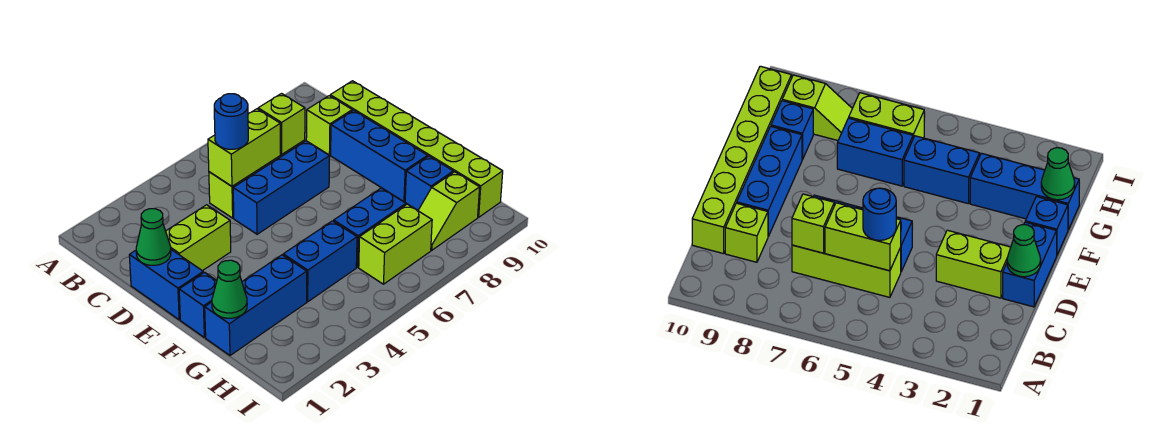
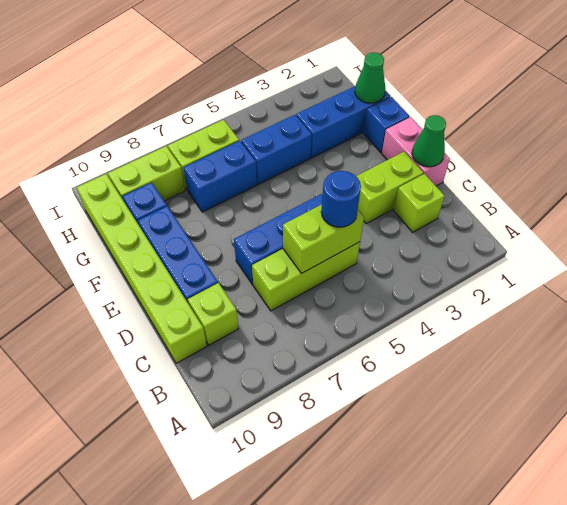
lime brick C7 level 2 -> lime brick C2 level 1
blue brick D1:E1 level 1 -> pink brick D1:E1 level 1
lime slope H8:H9 level 1 top 9 -> lime brick H8:H9 level 1

